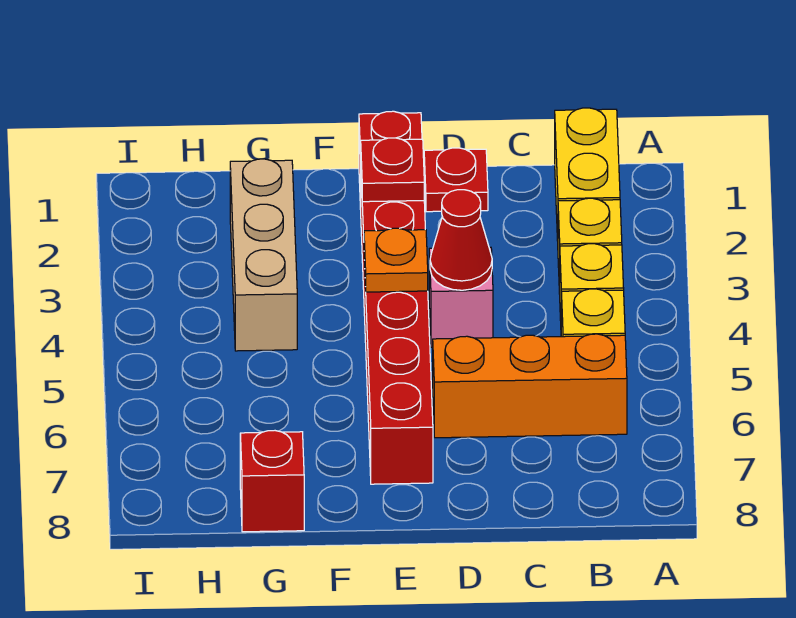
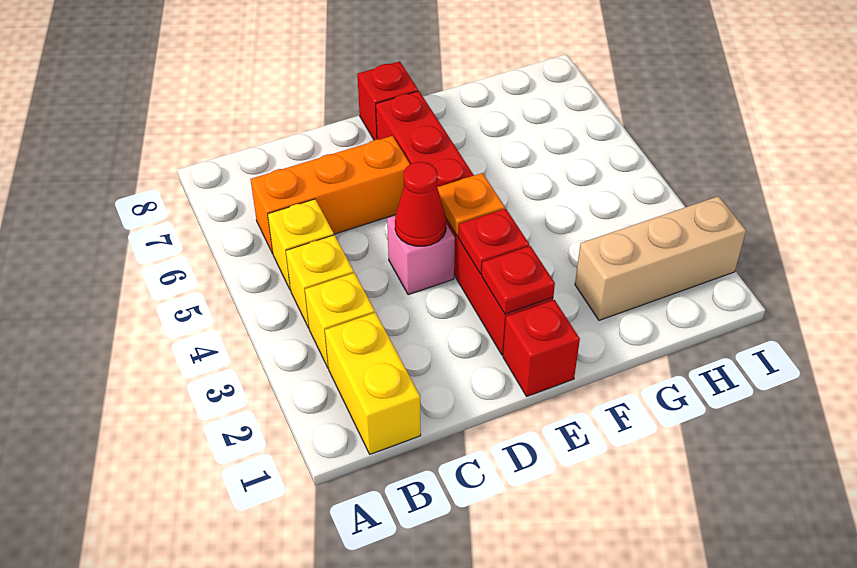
red plate D1 level 1 -> red plate E3 level 2
tan brick G2:G4 level 1 -> tan brick G2:I2 level 1
red brick G8 level 1 -> red brick E8 level 1

